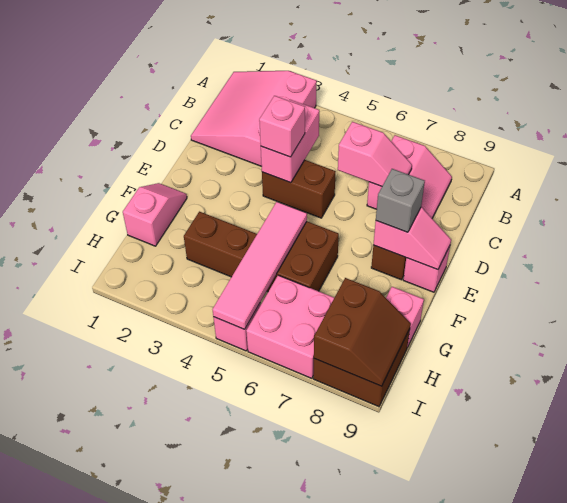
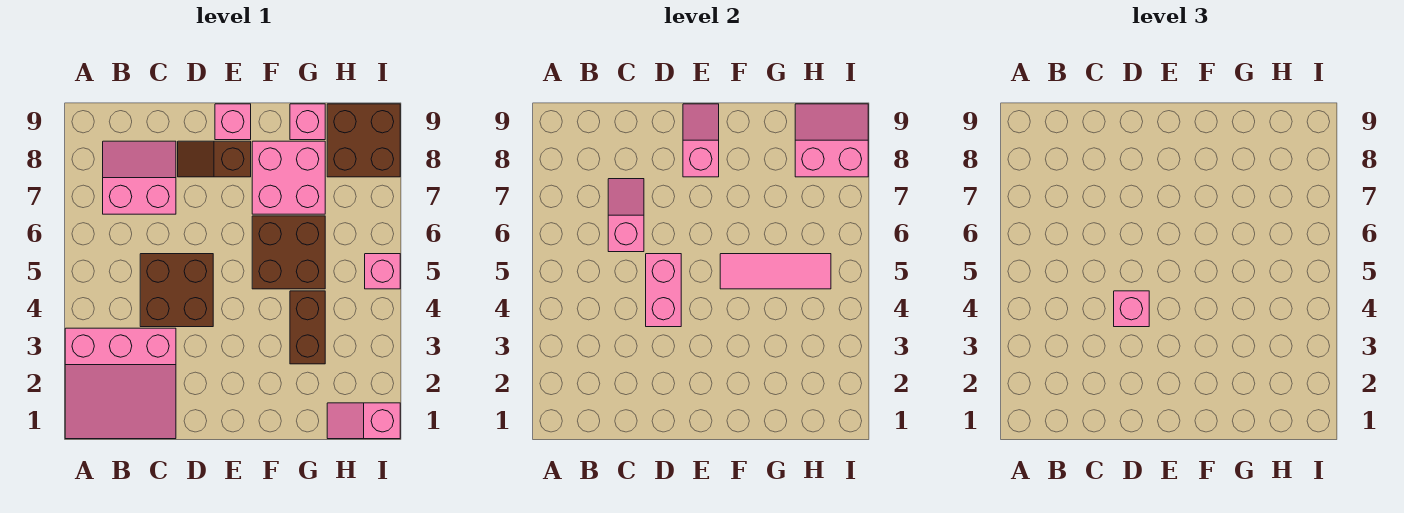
pink brick C4:D4 level 2 -> pink brick D4:D5 level 2
brown brick D4:D5 level 1 -> brown brick C4:D5 level 1
grey brick E8 level 3 -> none
pink slope F1:G1 level 1 top G -> pink slope H1:I1 level 1 top I
pink tile F5:I5 level 2 -> pink tile F5:H5 level 2
pink brick H6:I7 level 1 -> pink brick F7:G8 level 1
brown slope H8:I9 level 2 top 8 -> pink slope H8:I9 level 2 top 8

